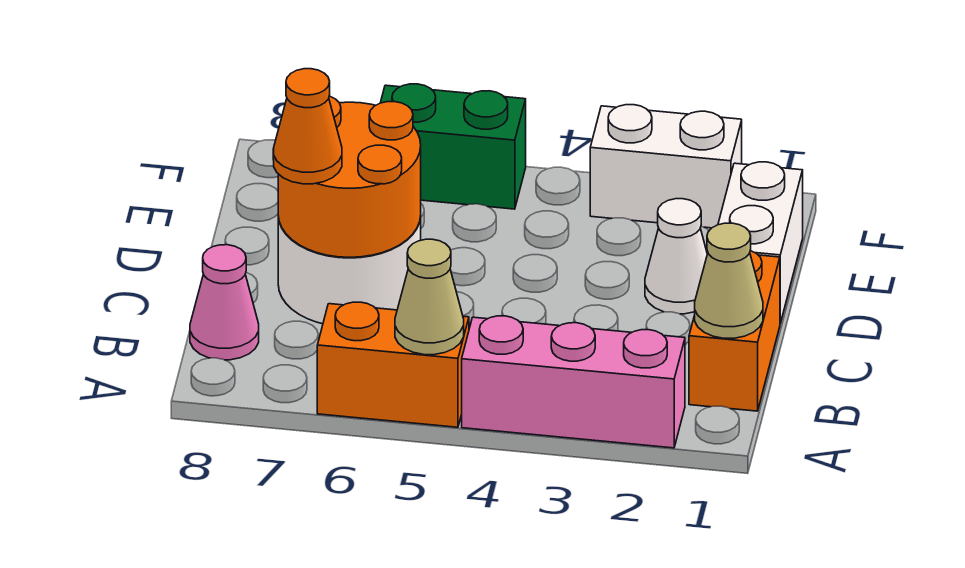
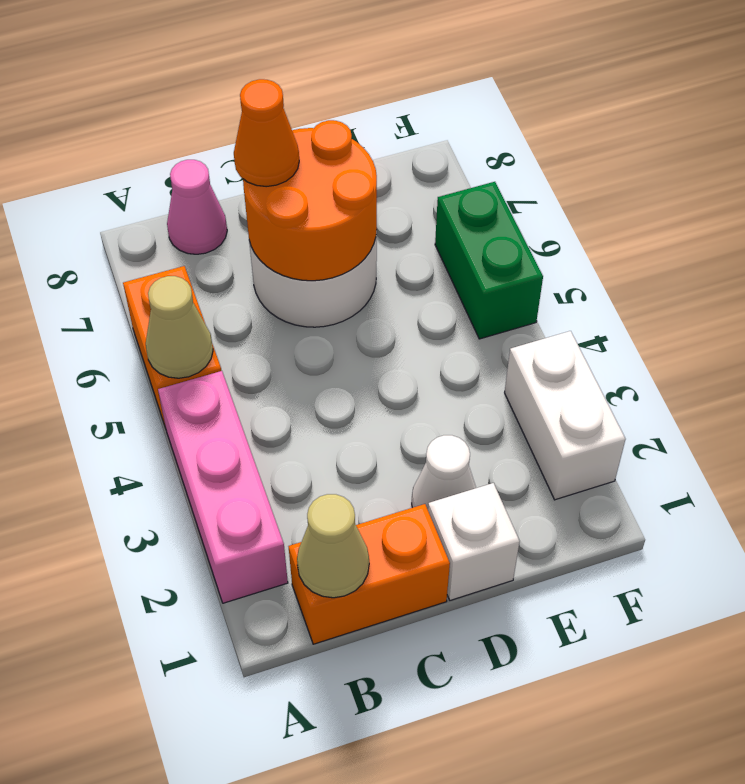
white brick D1:E1 level 1 -> white brick D1 level 1

